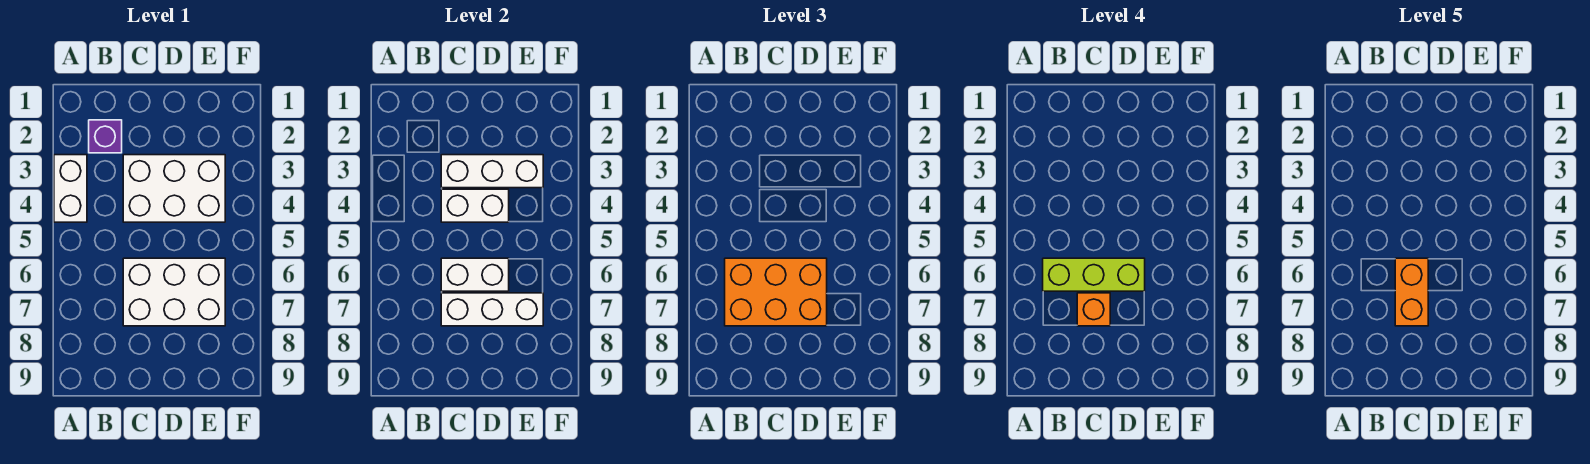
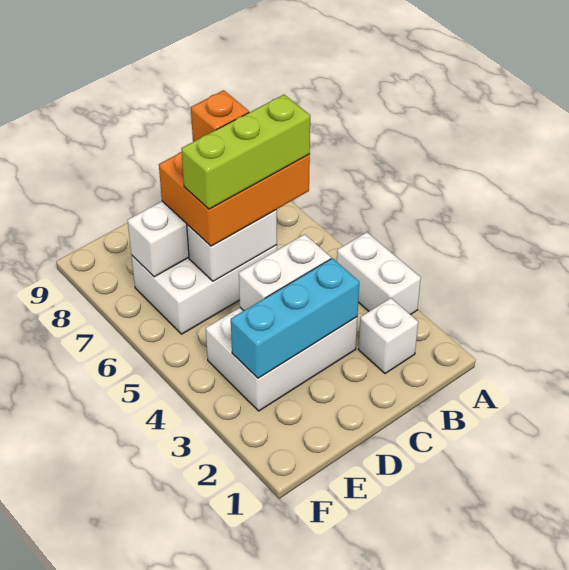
purple brick B2 level 1 -> white brick B2 level 1
white brick C3:E3 level 2 -> cyan brick C3:E3 level 2
orange brick C6:C7 level 5 -> none

